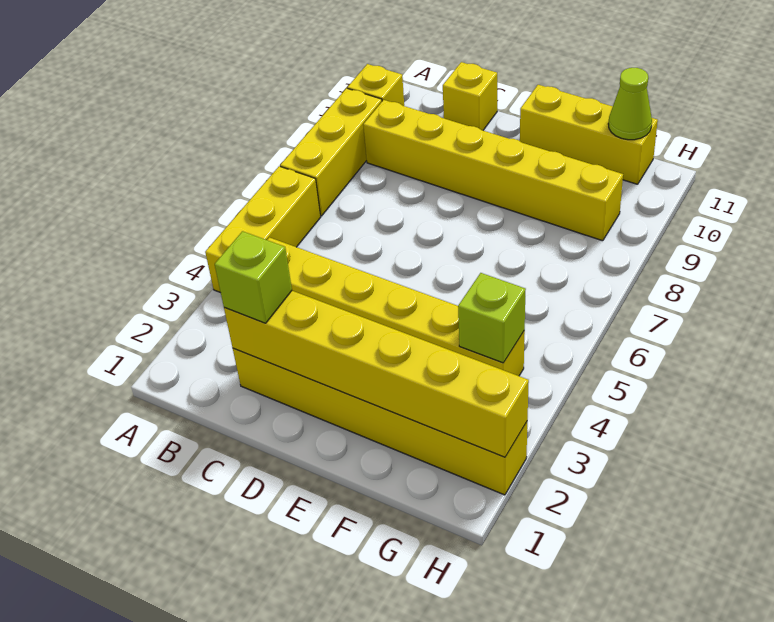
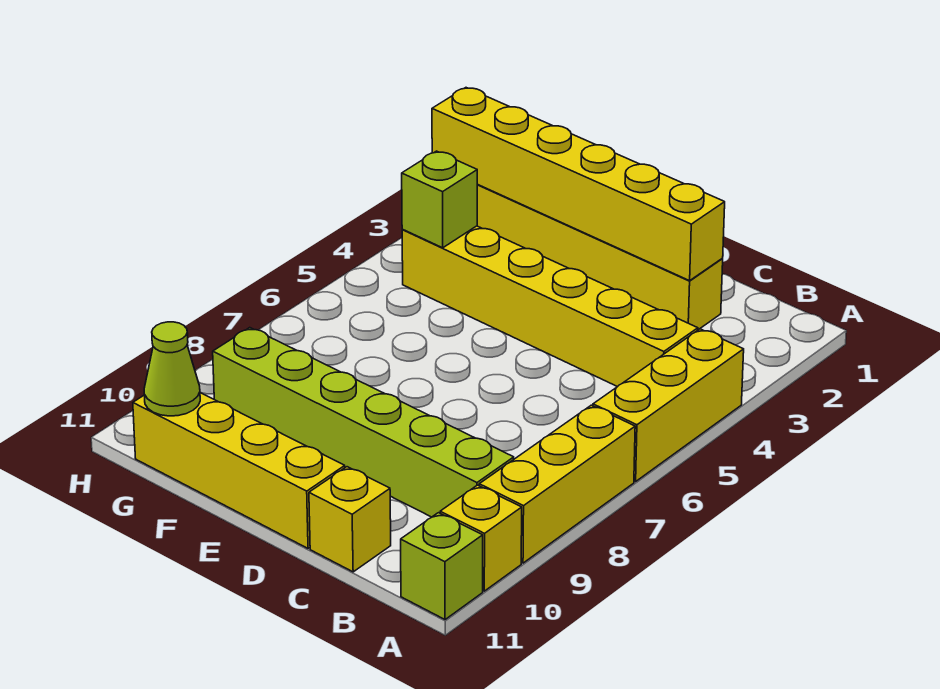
yellow brick B9:G9 level 1 -> lime brick B9:G9 level 1
lime brick C2 level 3 -> lime brick A11 level 1
yellow brick E11:G11 level 1 -> yellow brick D11:G11 level 1

